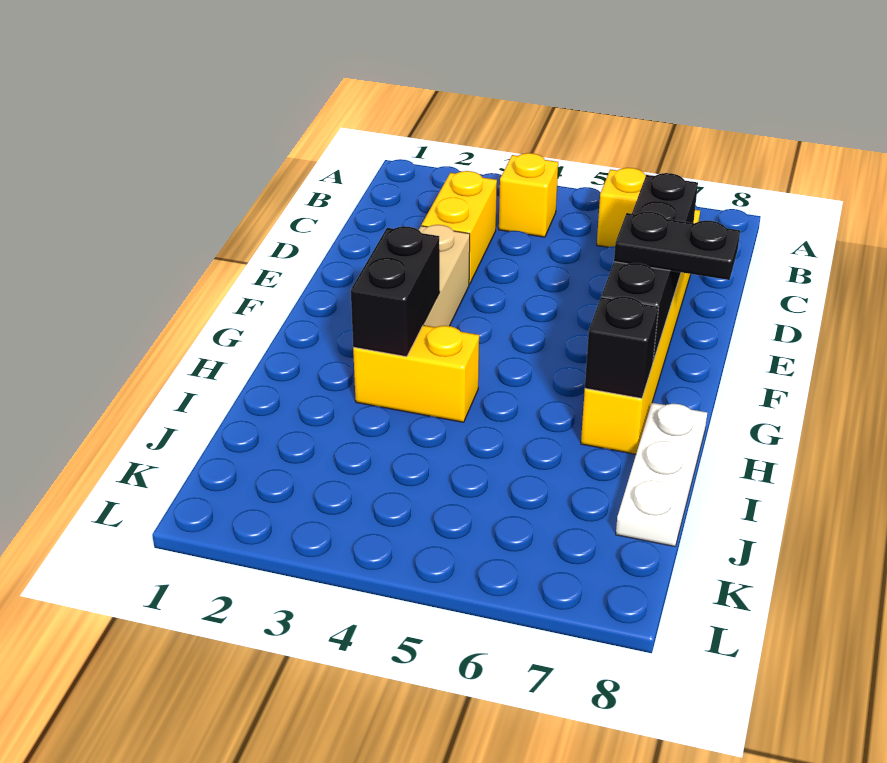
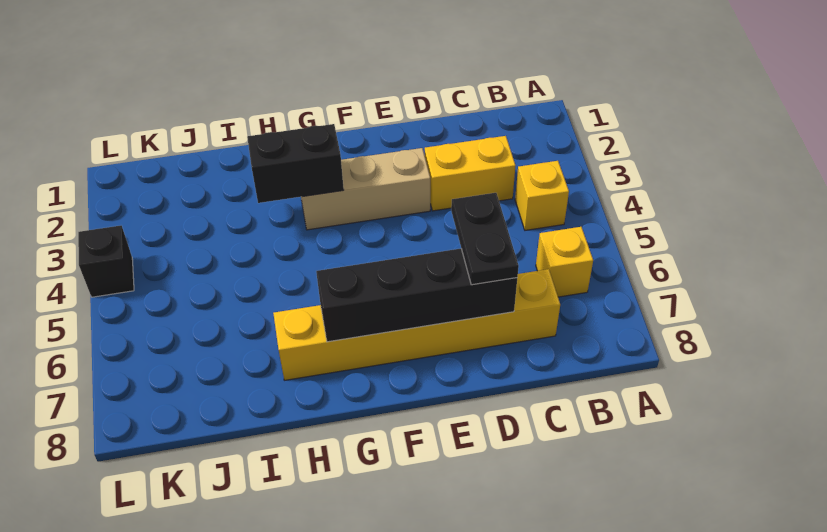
black plate F7:F8 level 3 -> black plate D6:D7 level 3
yellow brick H3:H4 level 1 -> none
black brick H7 level 2 -> black brick L4 level 1
white plate H8:J8 level 1 -> none

